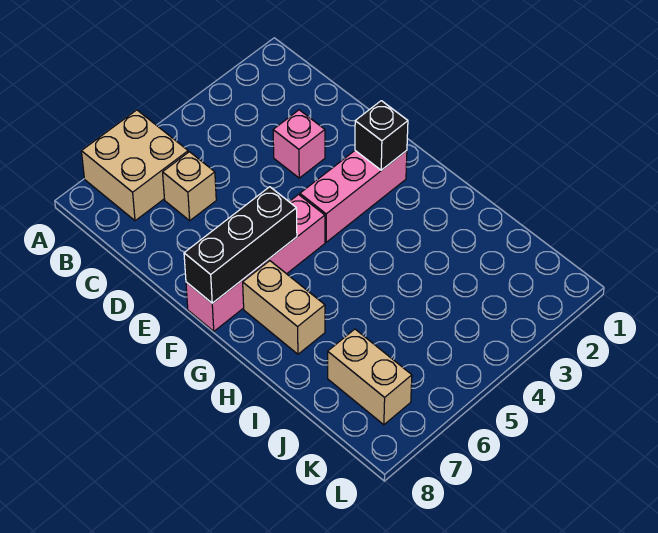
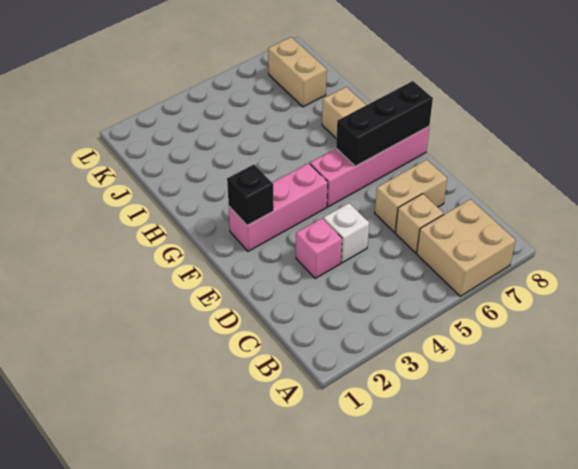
none -> white brick D4 level 1
none -> tan brick D6:D7 level 1

